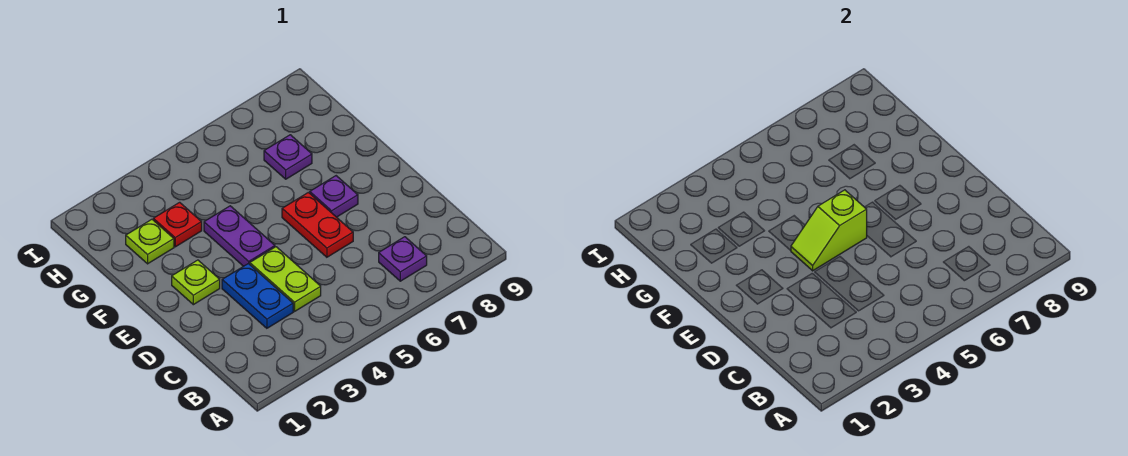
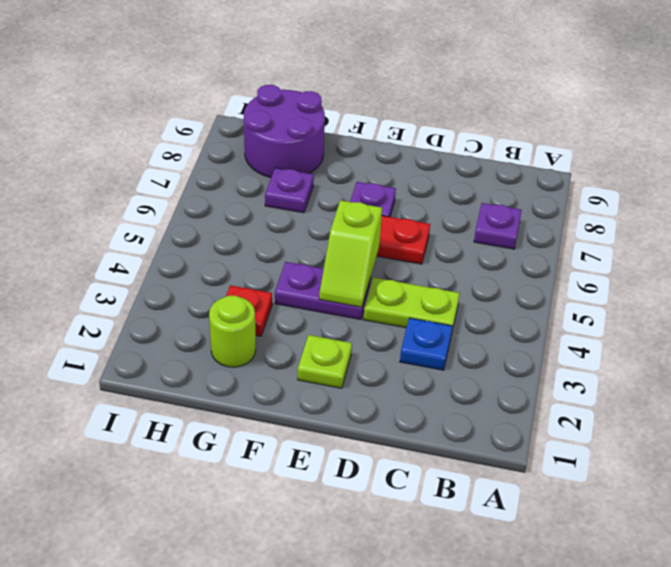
blue plate C3:D3 level 1 -> blue plate C3 level 1
lime plate G2 level 1 -> lime round brick G2 level 1
none -> purple round brick G8:H9 level 1

